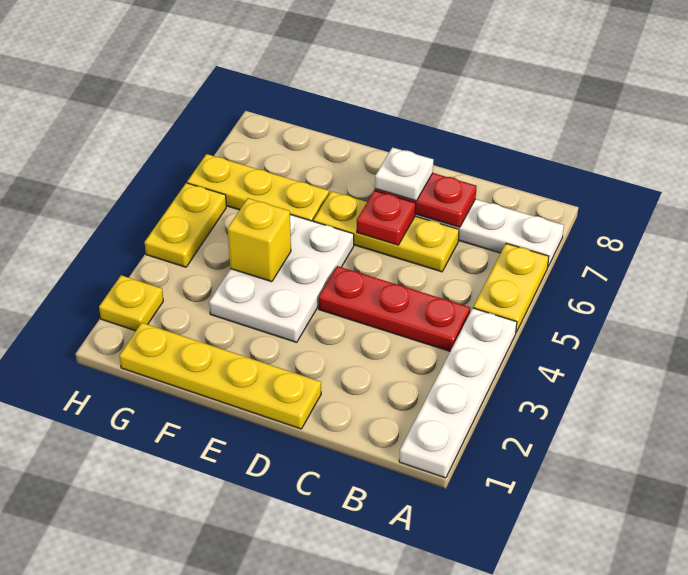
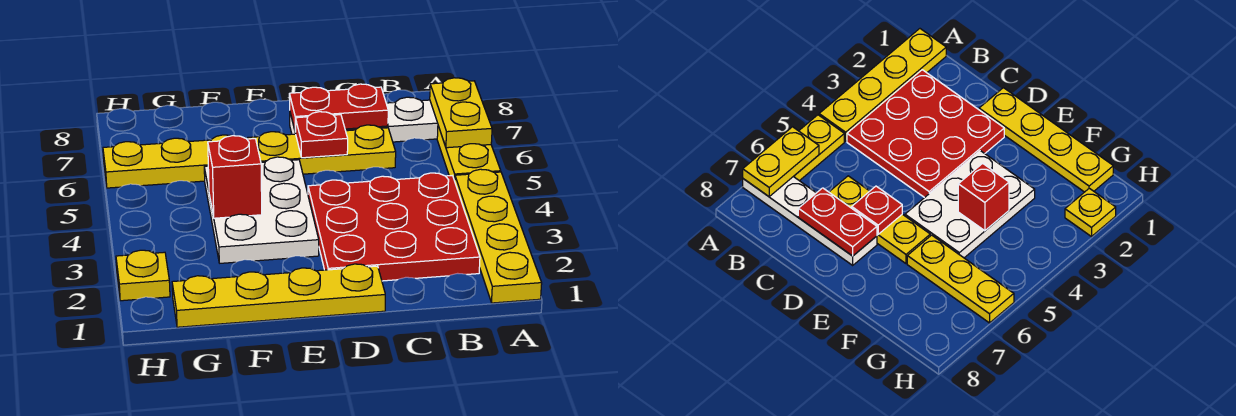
white plate A1:A4 level 1 -> yellow plate A1:A4 level 1
red plate B4:D4 level 1 -> red plate B2:D4 level 1
white plate D7 level 3 -> none
yellow brick F4 level 2 -> red brick F4 level 2
yellow plate H4:H5 level 1 -> yellow plate A6:A7 level 2

